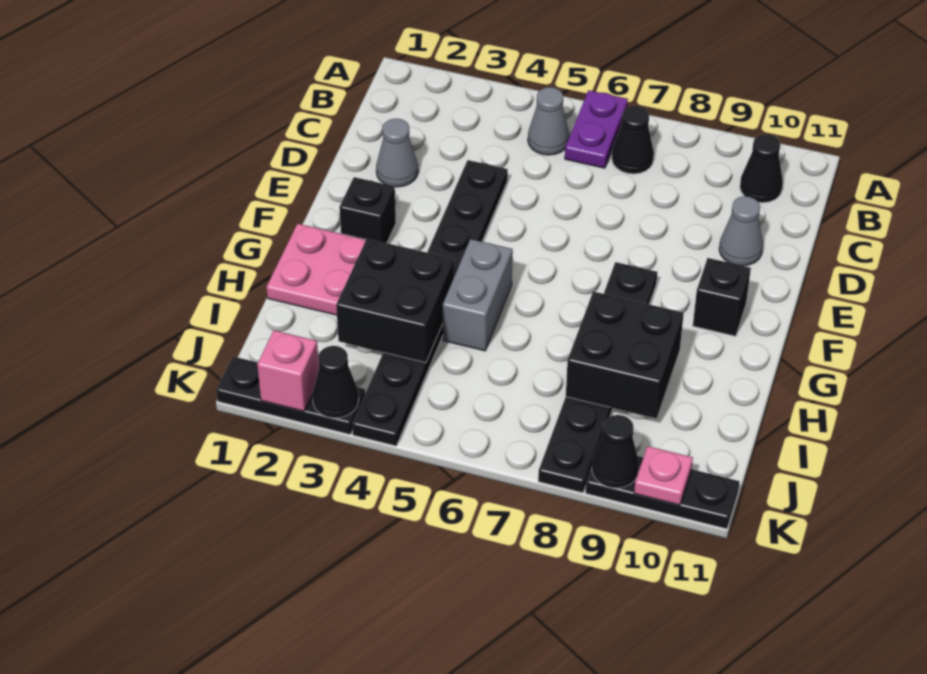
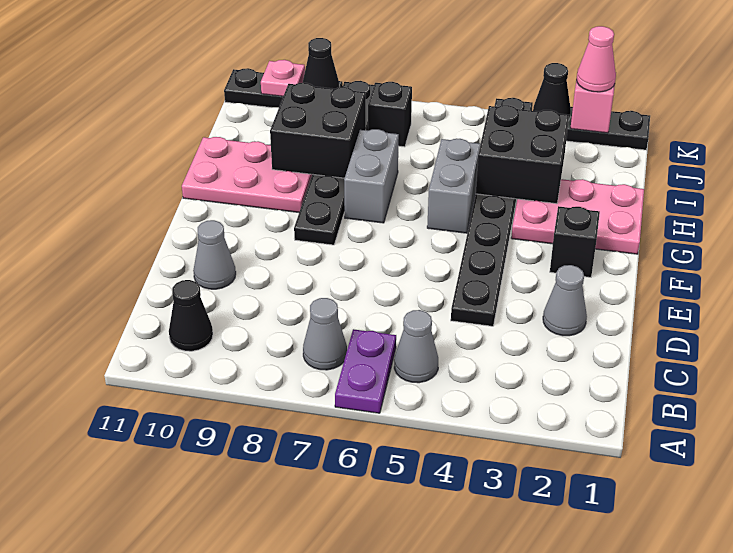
black cone B7 level 1 -> grey cone B7 level 1
black brick F10 level 1 -> black brick J7 level 1
none -> grey brick G7:H7 level 1
none -> pink plate G9:H11 level 1
none -> pink cone K2 level 3

